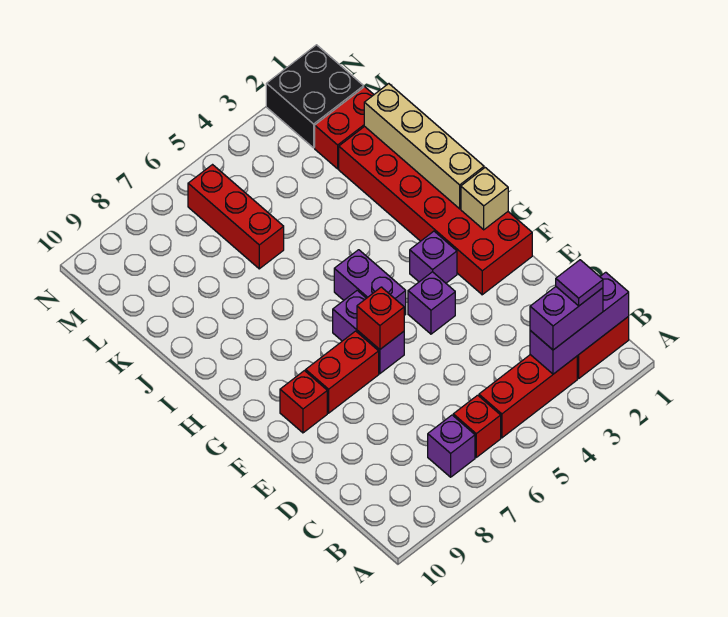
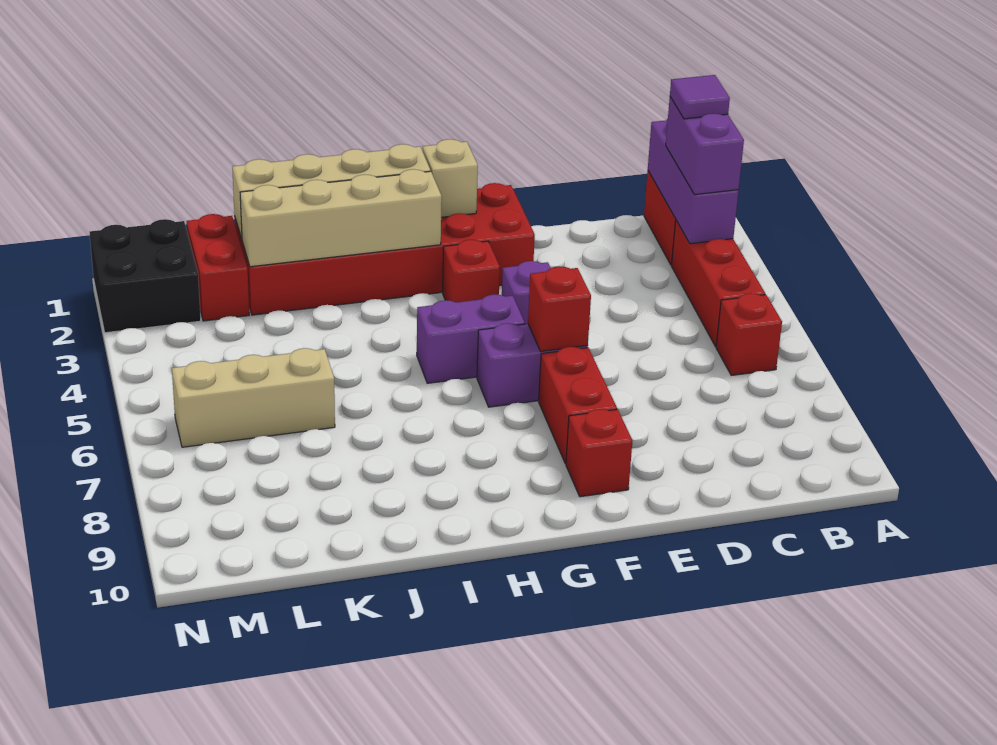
purple brick B7 level 1 -> none
purple brick G3 level 1 -> red brick G3 level 1
none -> tan brick H2:K2 level 2
red brick K6:M6 level 1 -> tan brick K6:M6 level 1

